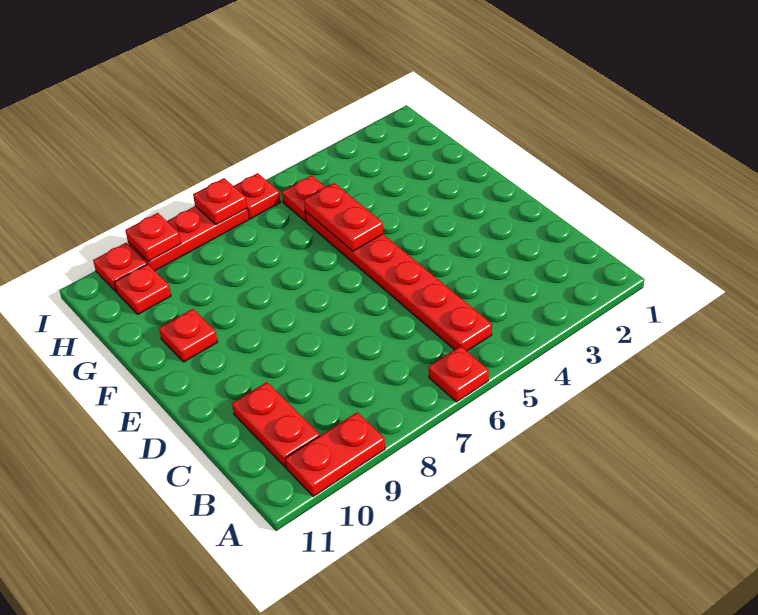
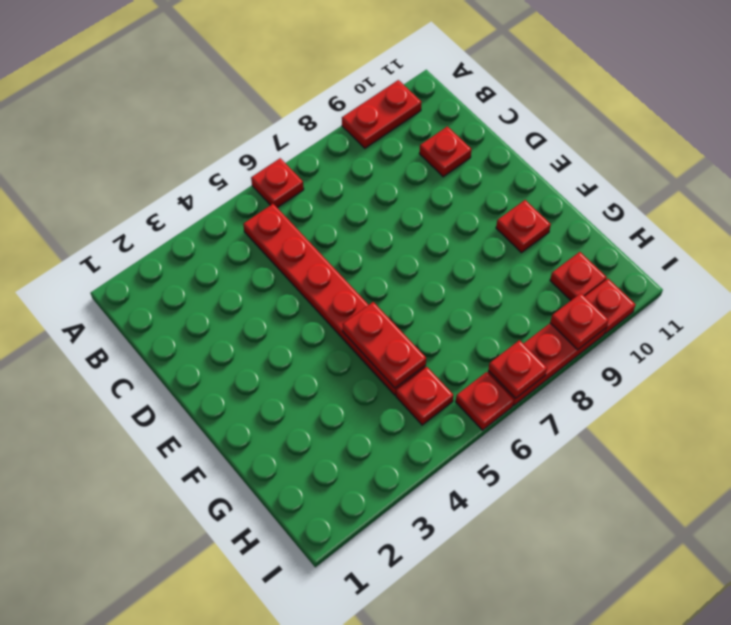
red plate B10:C10 level 1 -> red plate C10 level 1

